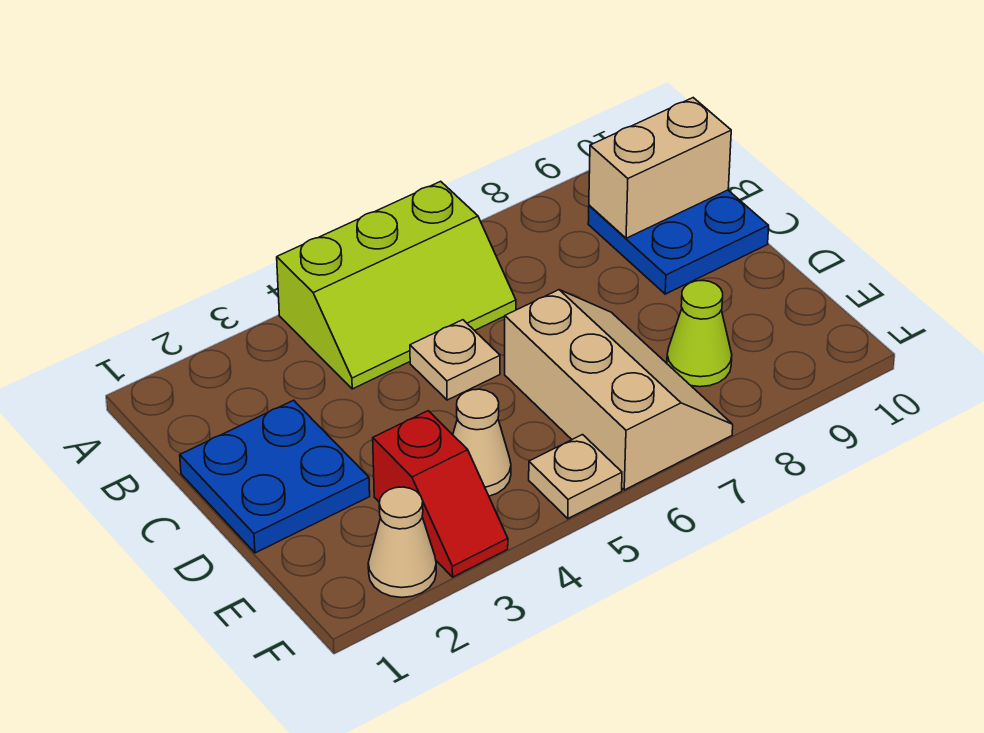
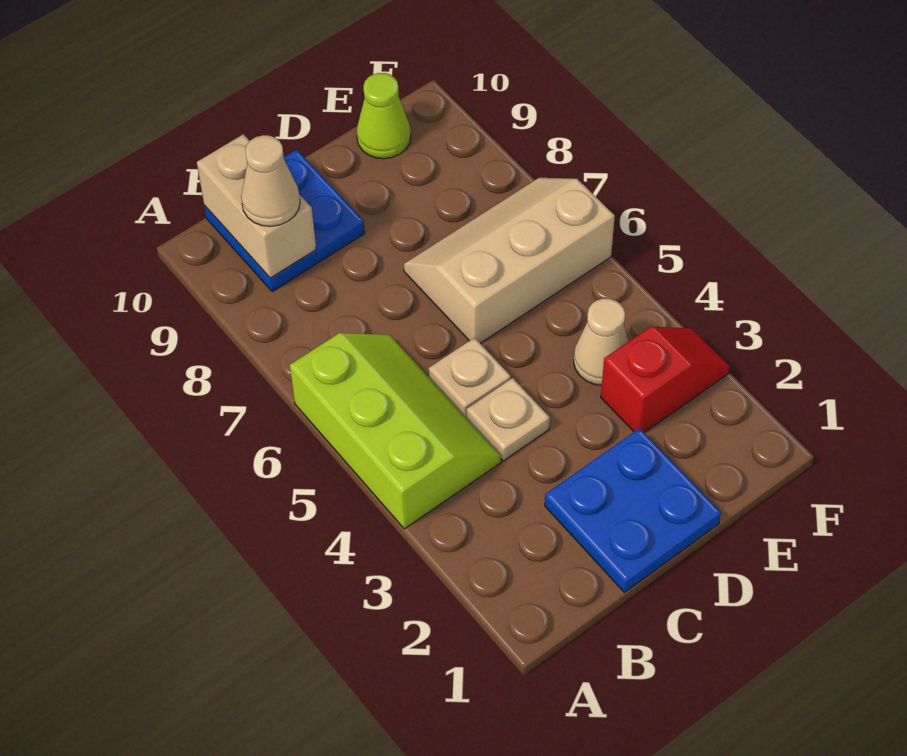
lime cone E8 level 1 -> lime cone E10 level 1
tan cone F2 level 1 -> tan cone B9 level 3
tan plate F5 level 1 -> tan plate C4 level 1

